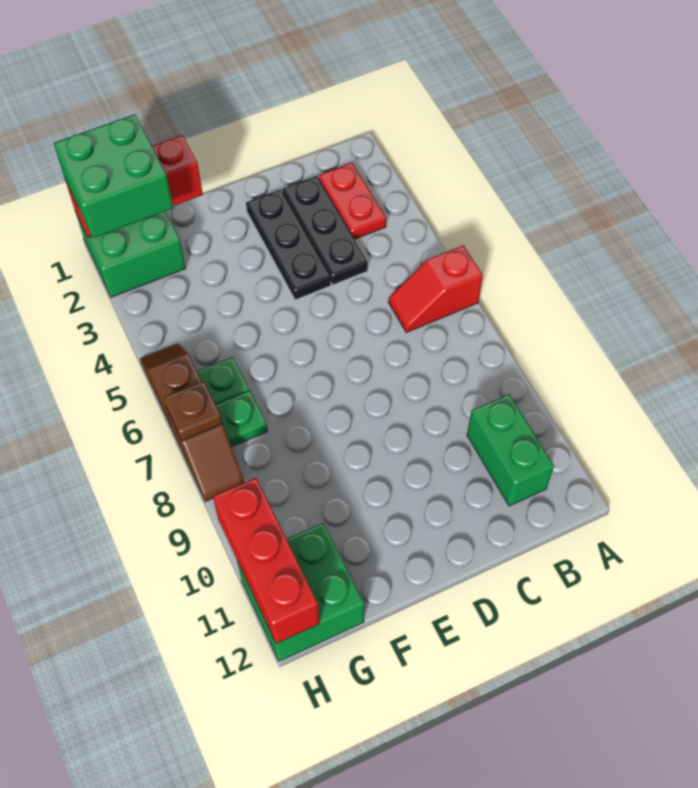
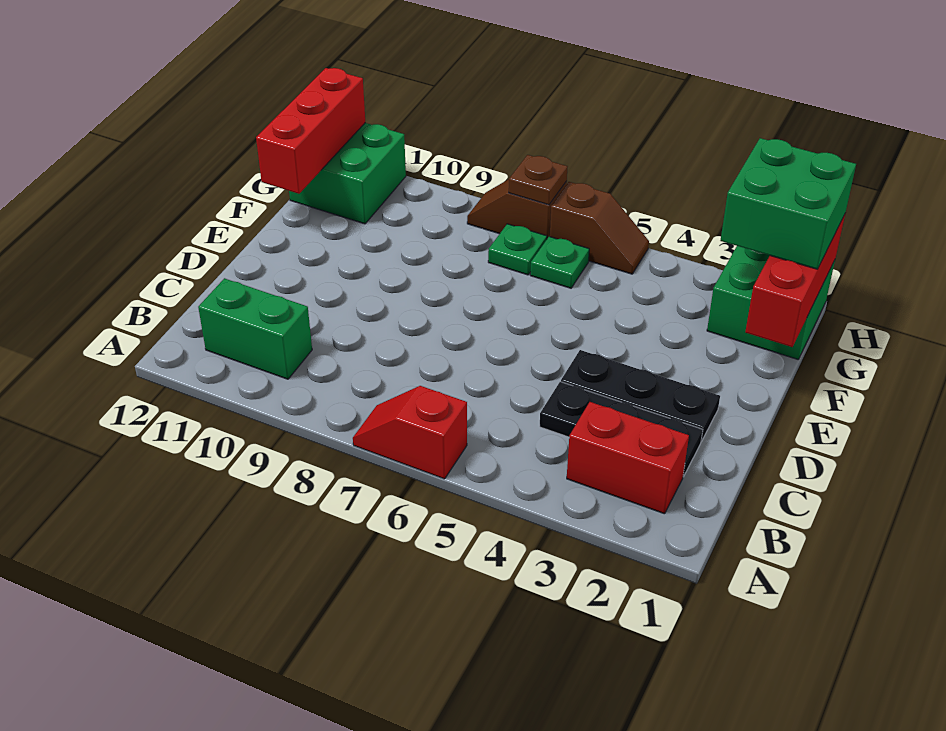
red slope A6:B6 level 1 top A -> red slope A6:A7 level 1 top 6
red plate B2:B3 level 1 -> red brick B2:B3 level 1
red brick H10:H12 level 2 -> red brick F12:H12 level 2

